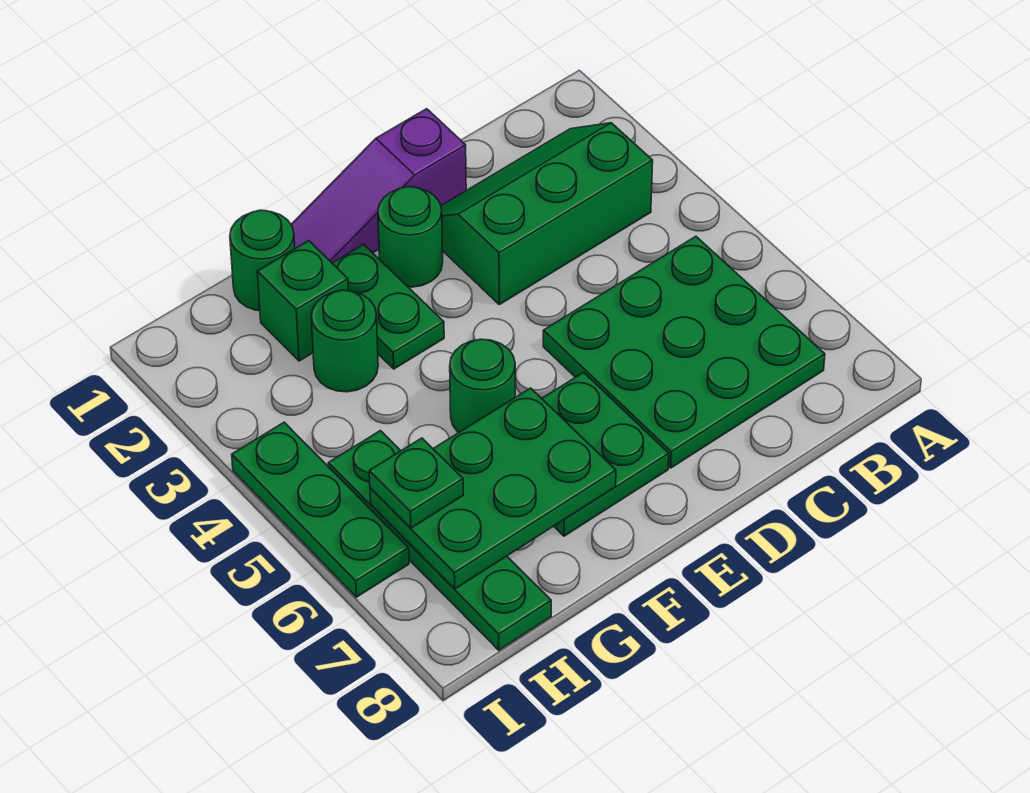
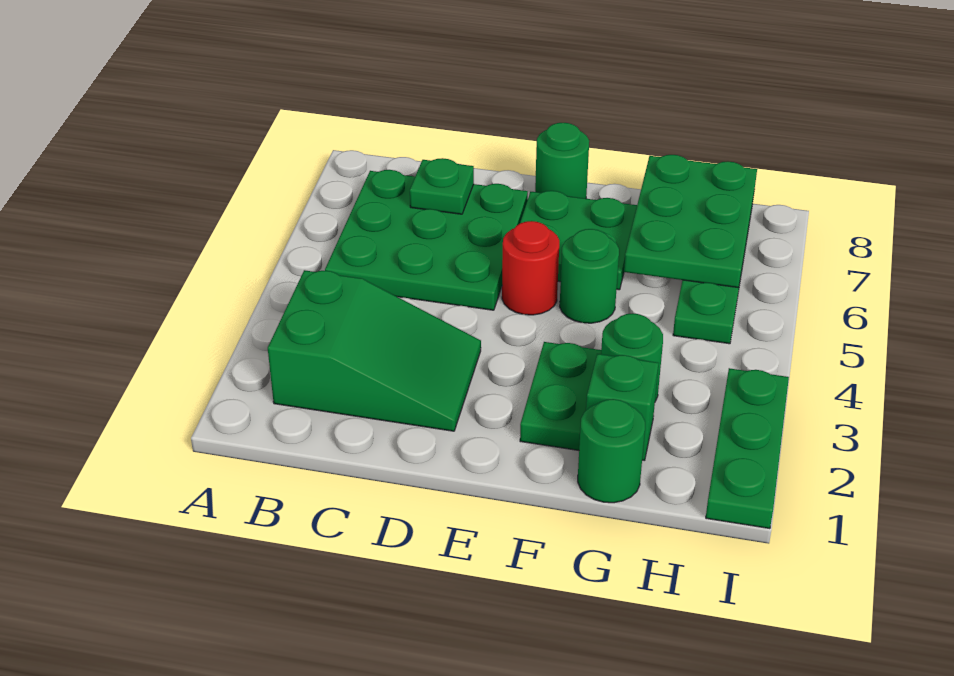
green slope B2:D3 level 1 top 3 -> green slope B2:D3 level 1 top B
purple slope D1:F1 level 1 top D -> none
green round brick E2 level 1 -> green round brick E8 level 1
none -> red round brick E5 level 1
green plate F6:H7 level 2 -> green plate G6:H8 level 2
green plate H6 level 3 -> green plate C7 level 2
green plate I4:I6 level 1 -> green plate I1:I3 level 1

